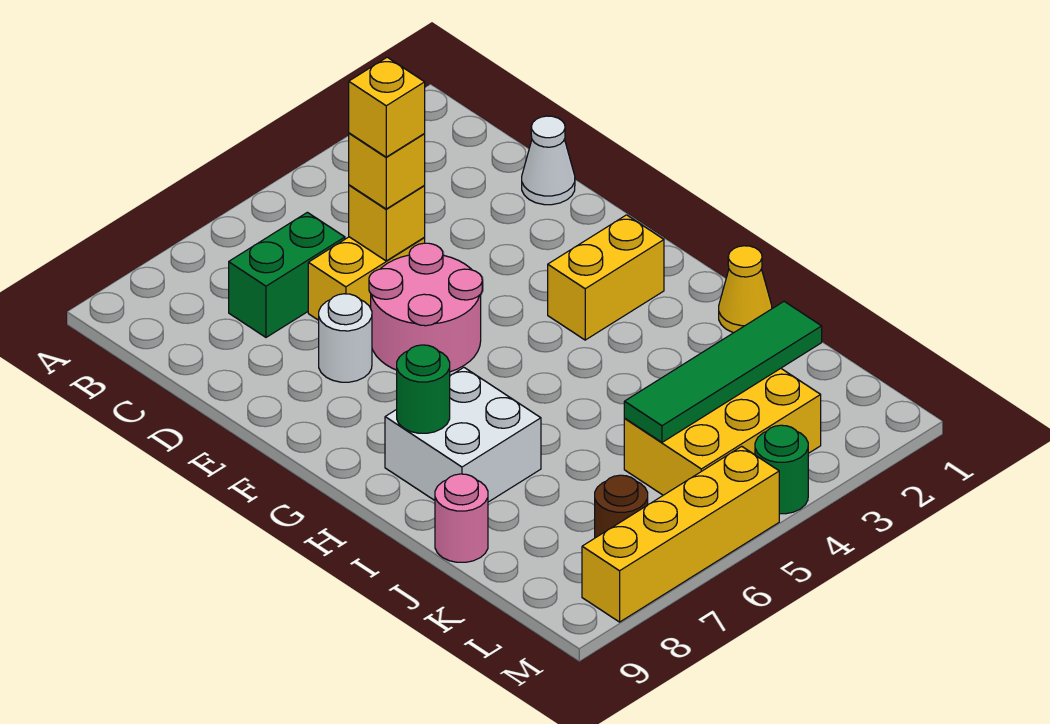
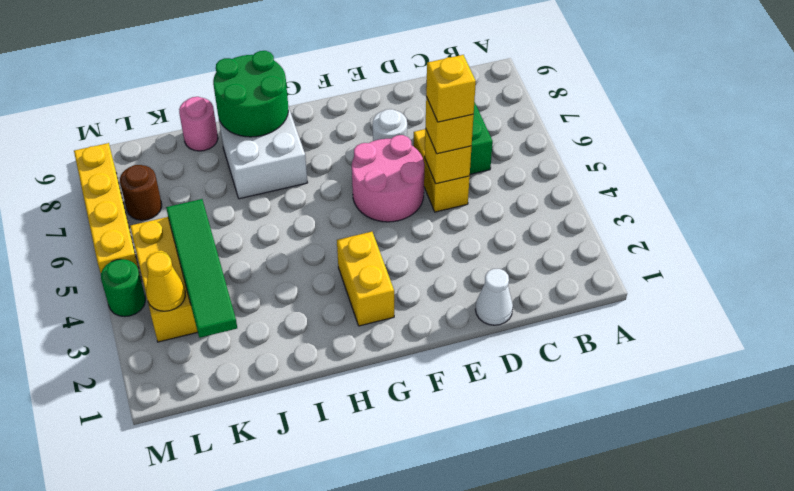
green round brick H8 level 2 -> green round brick H8:I9 level 2
yellow cone I1 level 1 -> yellow cone L3 level 2

